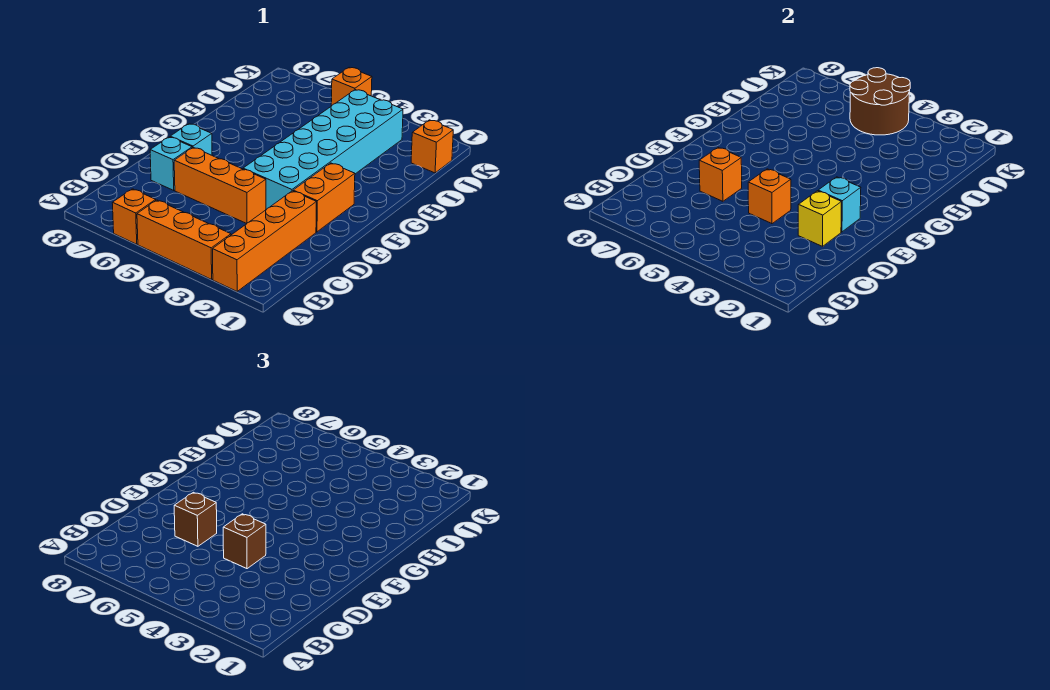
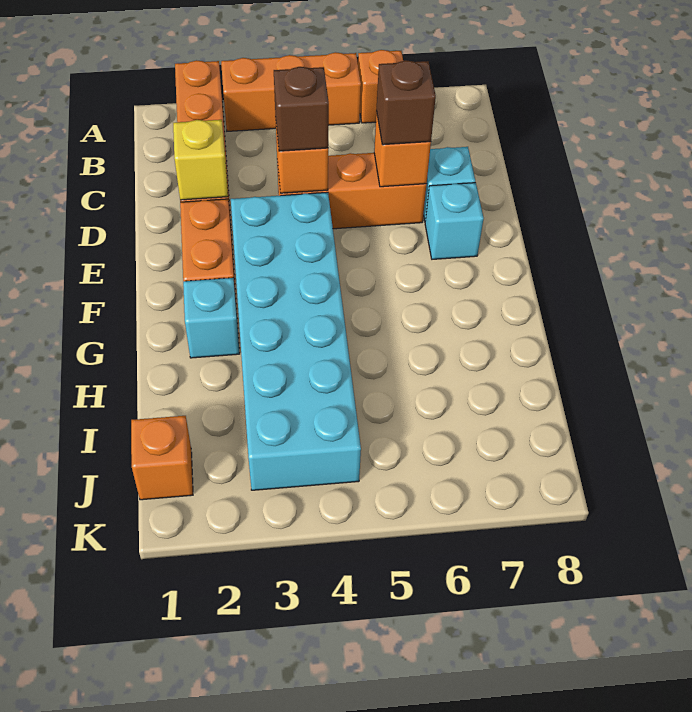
cyan brick E2 level 2 -> cyan brick G2 level 1
brown round brick J4:K5 level 2 -> none
orange brick K5 level 1 -> none

